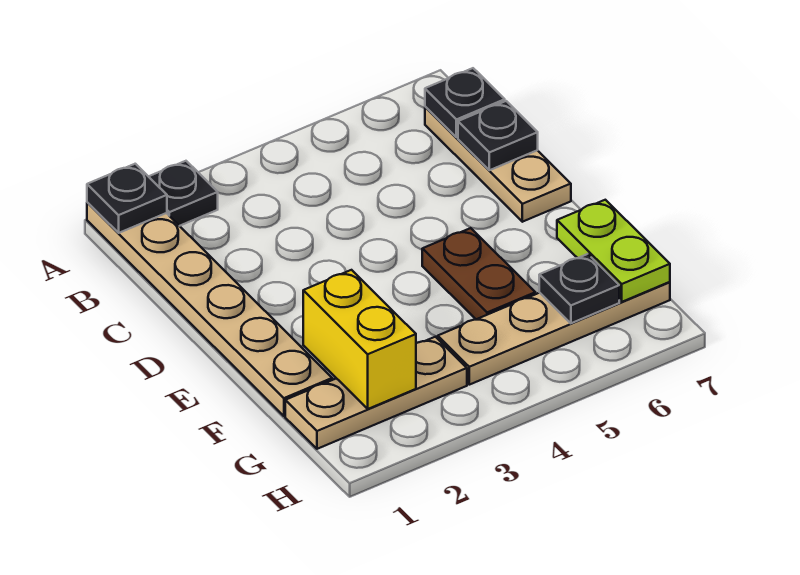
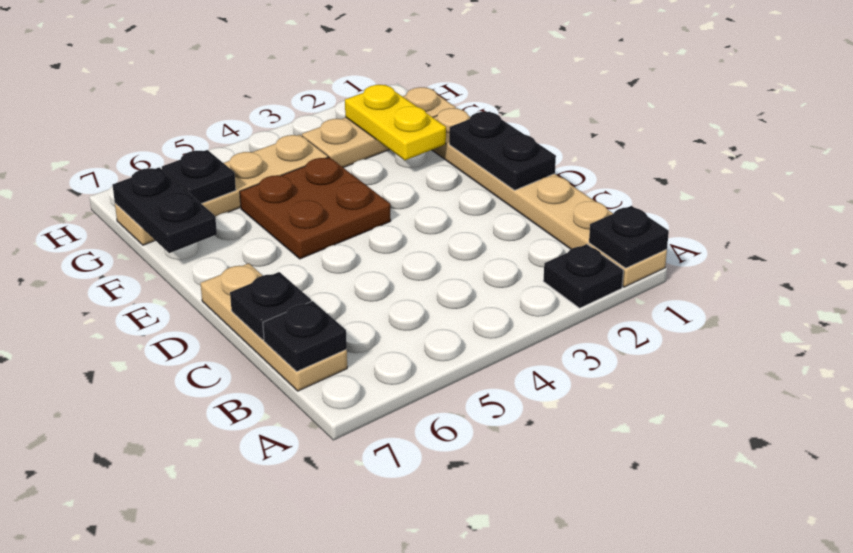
none -> black plate D1:E1 level 2
brown plate E5:F5 level 1 -> brown plate E4:F5 level 1
yellow brick F2:G2 level 2 -> yellow plate F2:G2 level 2
lime plate F7:G7 level 2 -> black plate F7:G7 level 2

